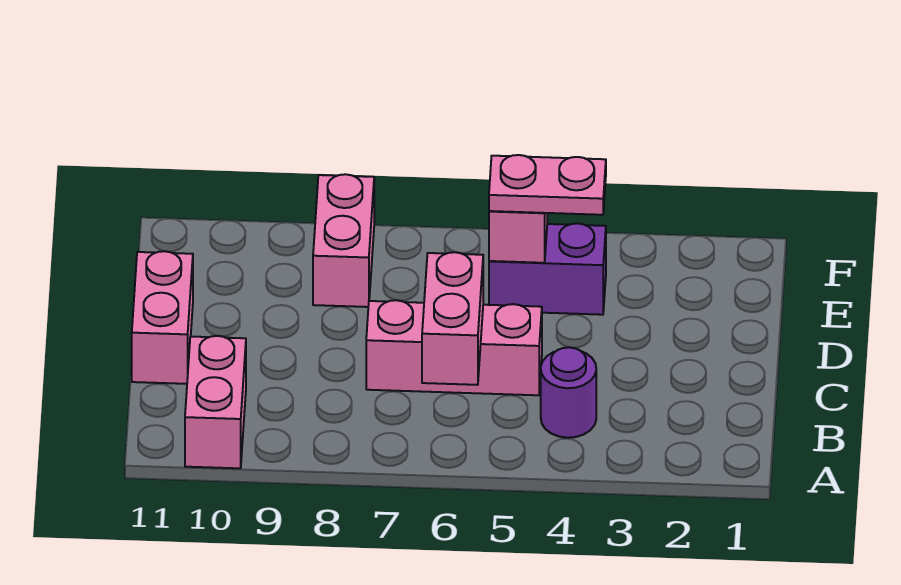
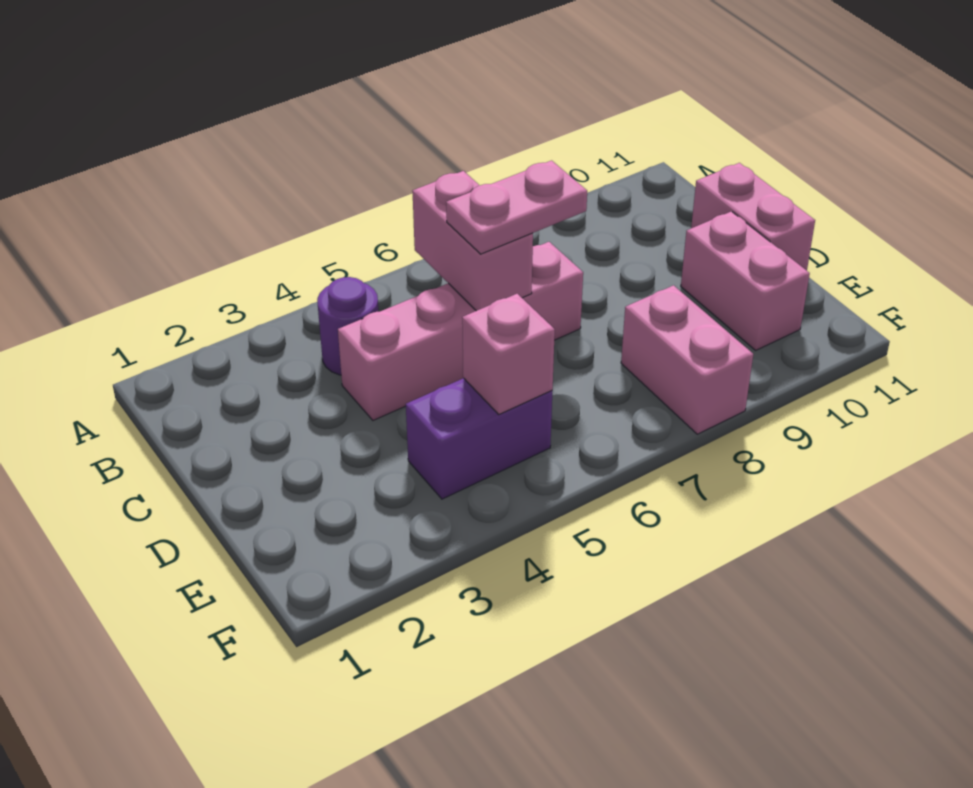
pink brick A10:B10 level 1 -> pink brick D10:E10 level 1
pink brick C5:C7 level 1 -> pink brick C4:C7 level 1
pink plate E4:E5 level 3 -> pink plate C6:C7 level 3

